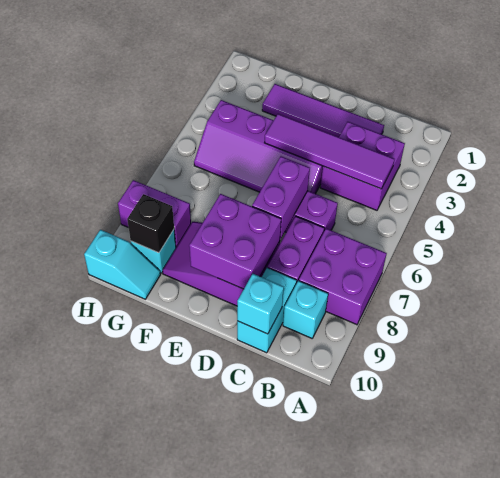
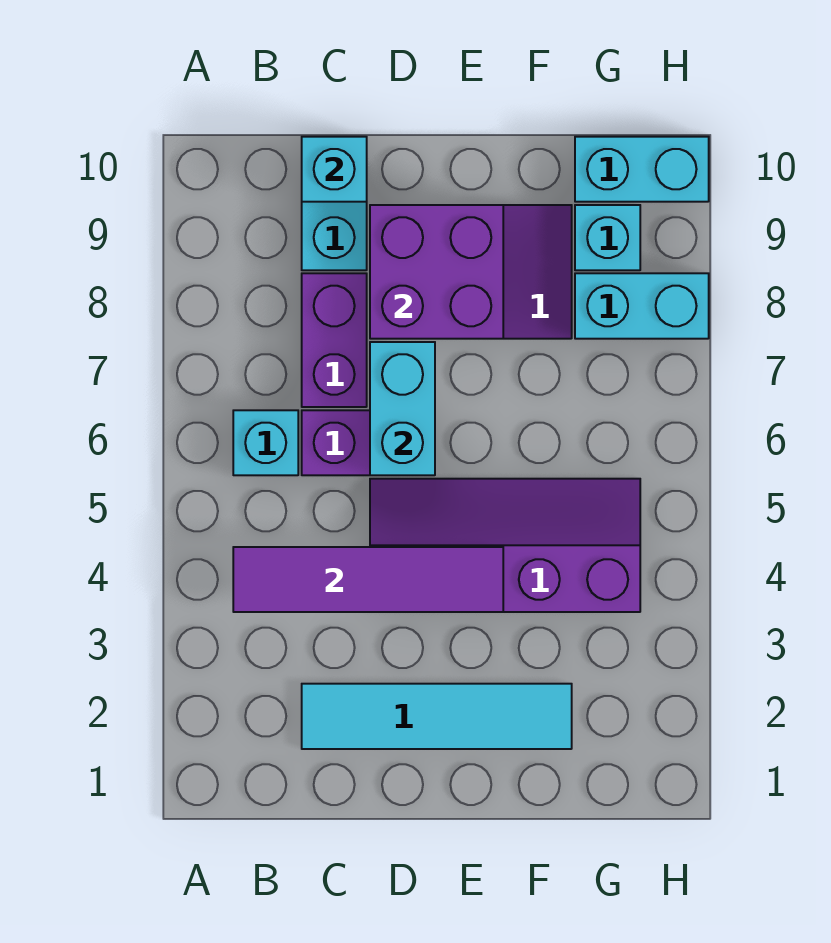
purple brick A7:B8 level 1 -> none
purple brick B3:C4 level 1 -> none
cyan brick B9 level 1 -> cyan brick B6 level 1
purple tile C2:F2 level 1 -> cyan tile C2:F2 level 1
purple brick D6:D7 level 2 -> cyan brick D6:D7 level 2
purple brick G8:H8 level 1 -> cyan brick G8:H8 level 1
black brick G9 level 2 -> none
cyan slope G10:H10 level 1 top H -> cyan brick G10:H10 level 1

